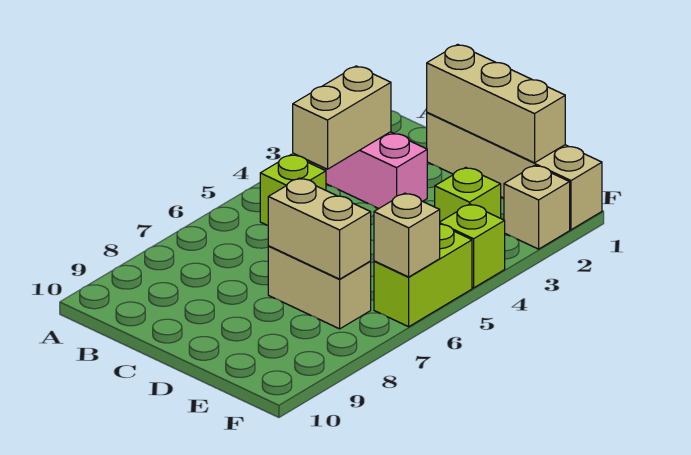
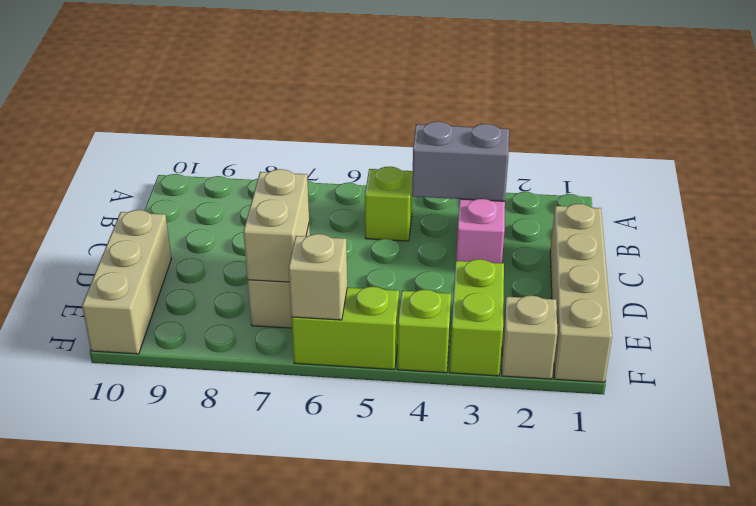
tan brick B3:B4 level 2 -> grey brick B3:B4 level 2
tan brick C1:E1 level 2 -> tan brick D10:F10 level 1
lime brick E3 level 1 -> lime brick E3:F3 level 1

